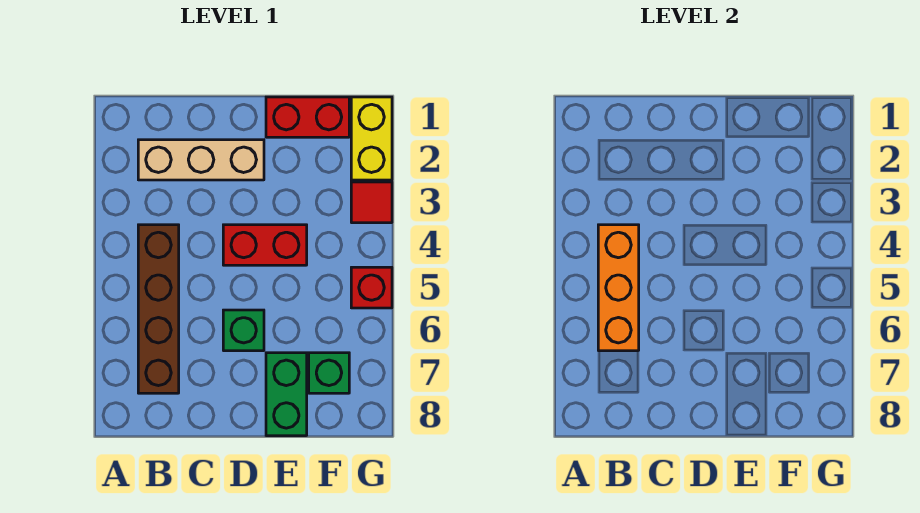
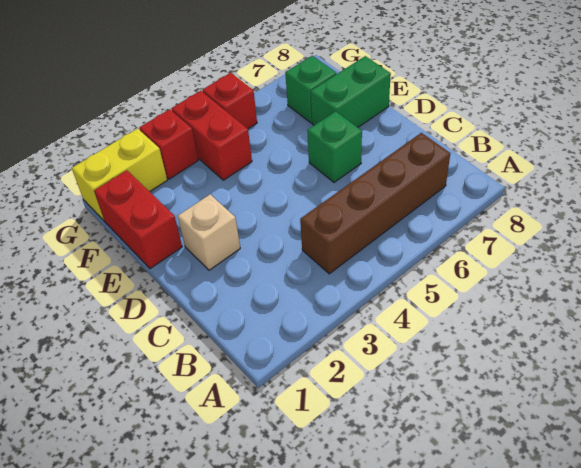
tan brick B2:D2 level 1 -> tan brick D2 level 1
orange brick B4:B6 level 2 -> none
red brick D4:E4 level 1 -> red brick F4:G4 level 1
red tile G3 level 1 -> red brick G3 level 1

